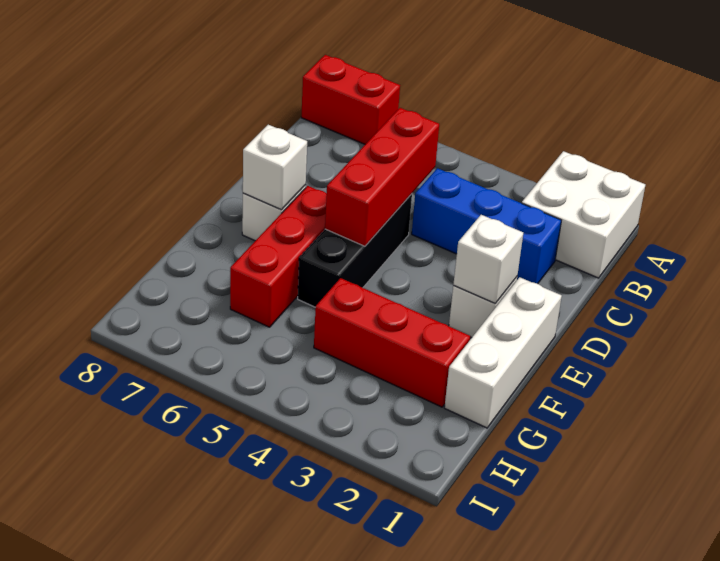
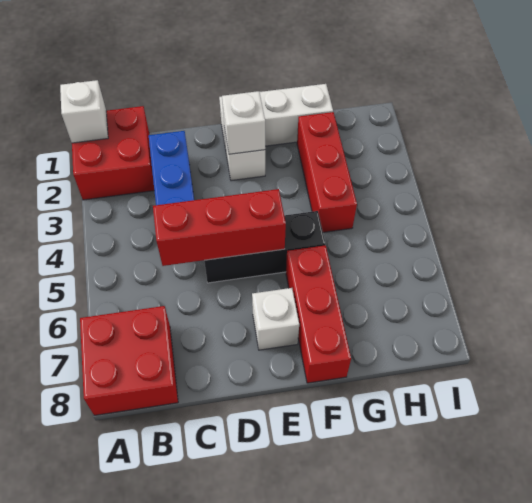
white brick A1:B2 level 1 -> red brick A1:B2 level 1
red brick A7:A8 level 1 -> red brick A7:B8 level 1
red brick E6:G6 level 1 -> red brick F6:F8 level 1
white brick E7 level 2 -> white brick A1 level 2

